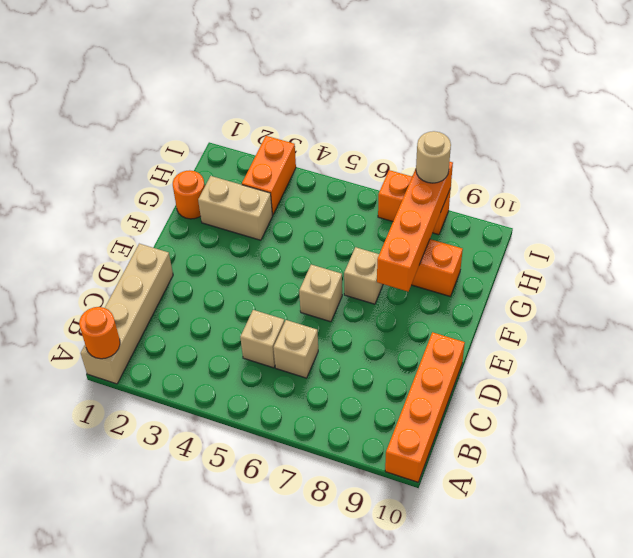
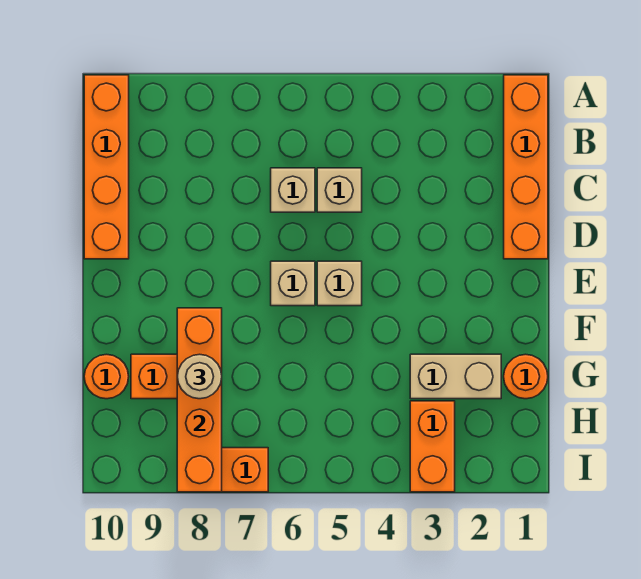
tan brick A1:D1 level 1 -> orange brick A1:D1 level 1
orange round brick A1 level 2 -> orange round brick G10 level 1
tan brick F7 level 1 -> tan brick E5 level 1
tan round brick I8 level 3 -> tan round brick G8 level 3

